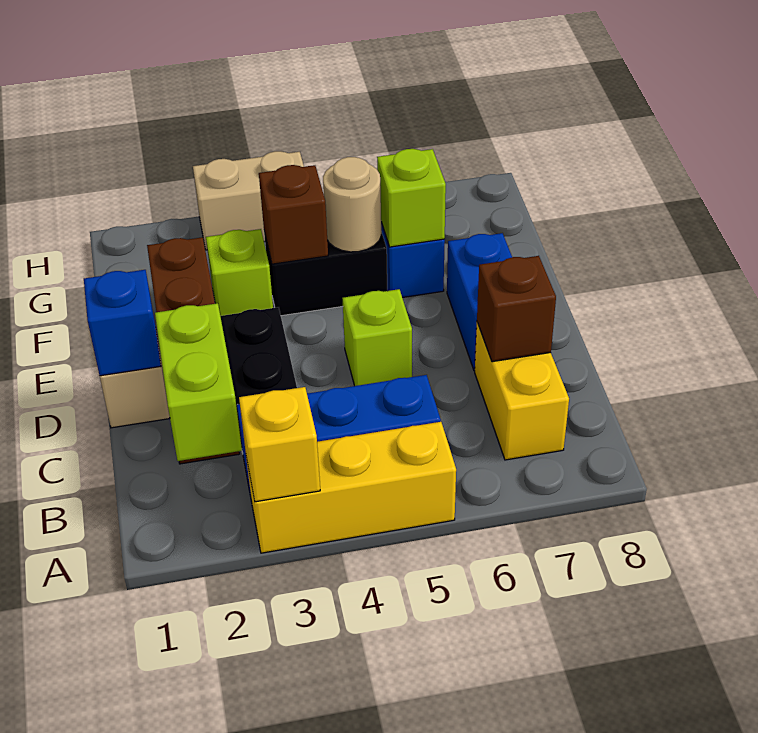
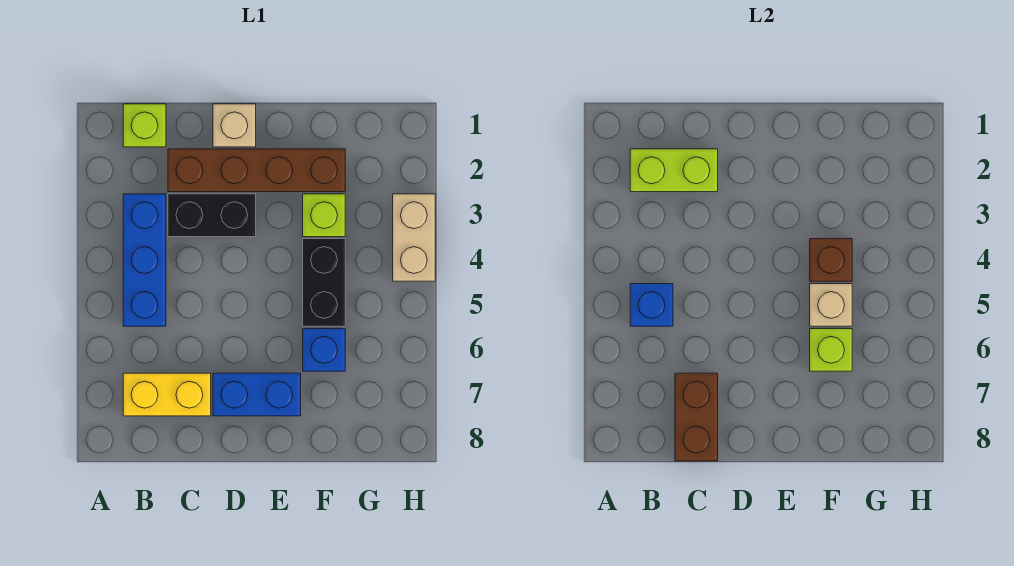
yellow brick A3:A5 level 1 -> none
yellow brick A3 level 2 -> none
brown brick C7 level 2 -> brown brick C7:C8 level 2
blue brick D1 level 2 -> blue brick B5 level 2
lime brick D5 level 1 -> lime brick B1 level 1
tan round brick F5 level 2 -> tan brick F5 level 2

